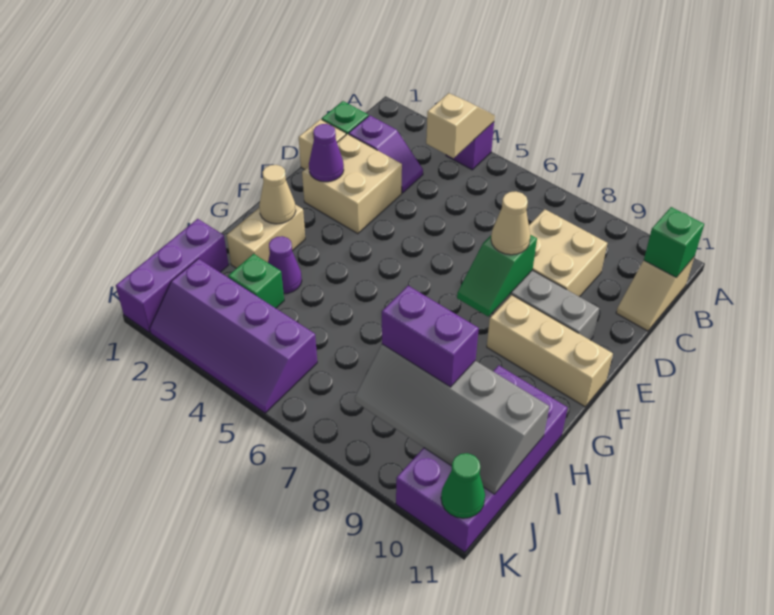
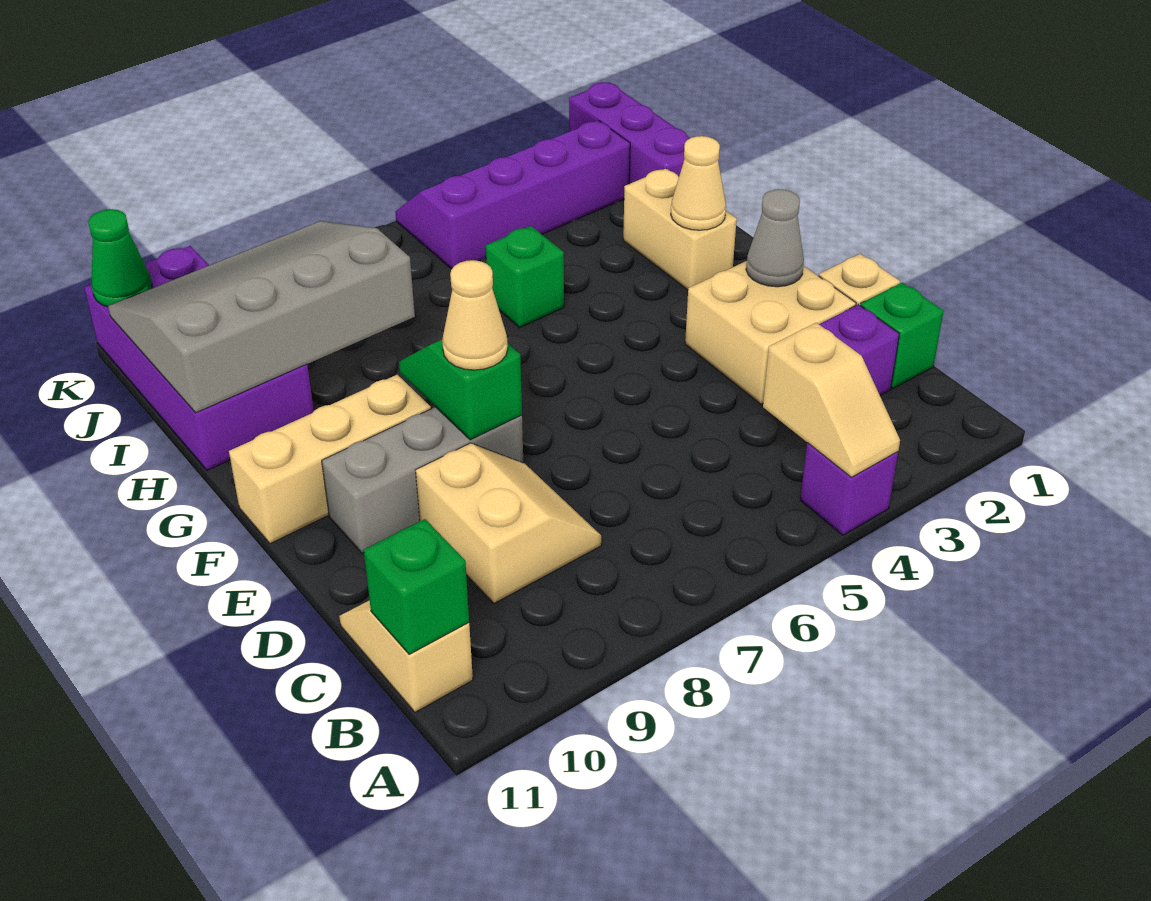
tan brick C8:D9 level 1 -> tan slope C8:D9 level 1 top 9
purple cone E2 level 2 -> grey cone E2 level 2
purple cone H3 level 1 -> none
green brick I3 level 1 -> green brick H5 level 1
grey slope I8:J11 level 2 top I -> grey slope H8:J11 level 2 top H
purple brick I8:I9 level 3 -> none

